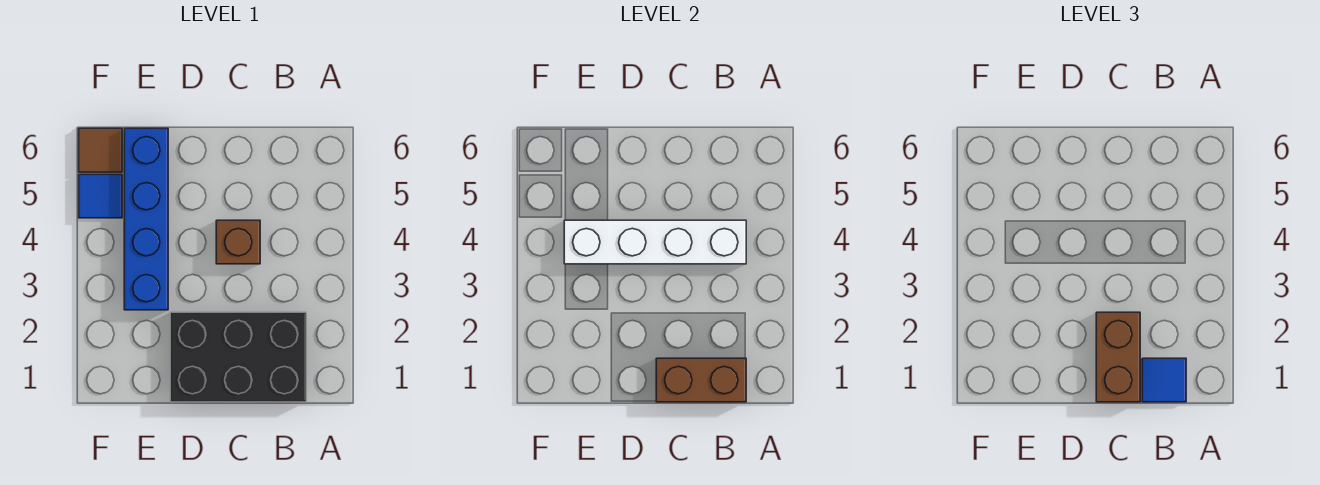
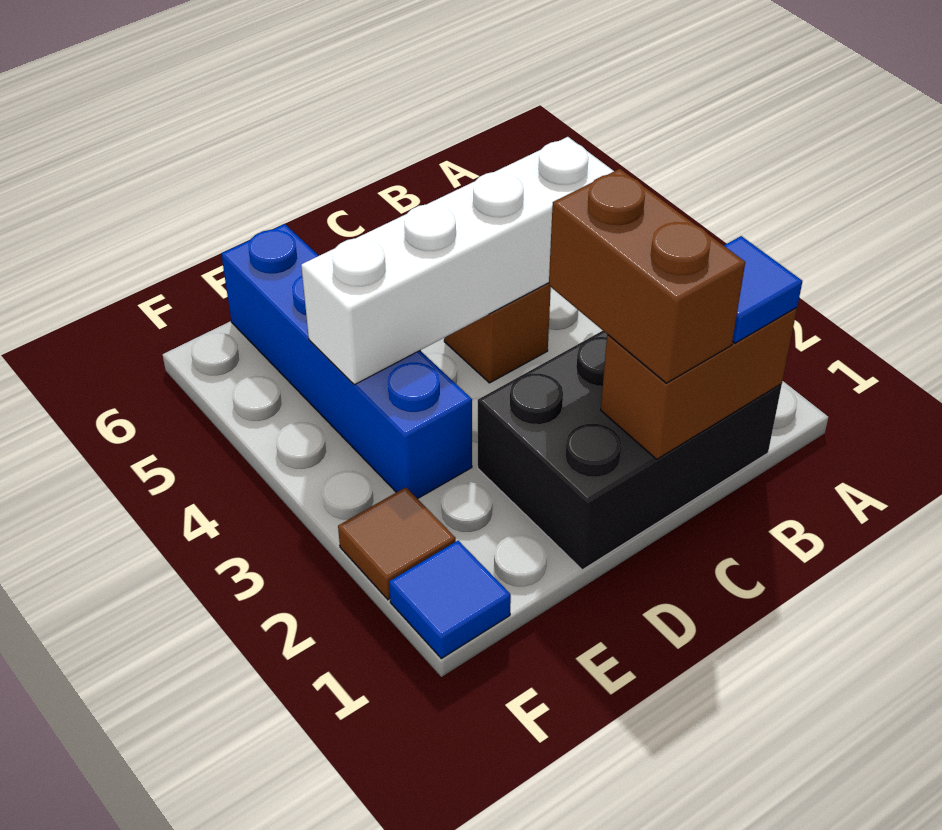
blue tile F5 level 1 -> blue tile F1 level 1
brown tile F6 level 1 -> brown tile F2 level 1

